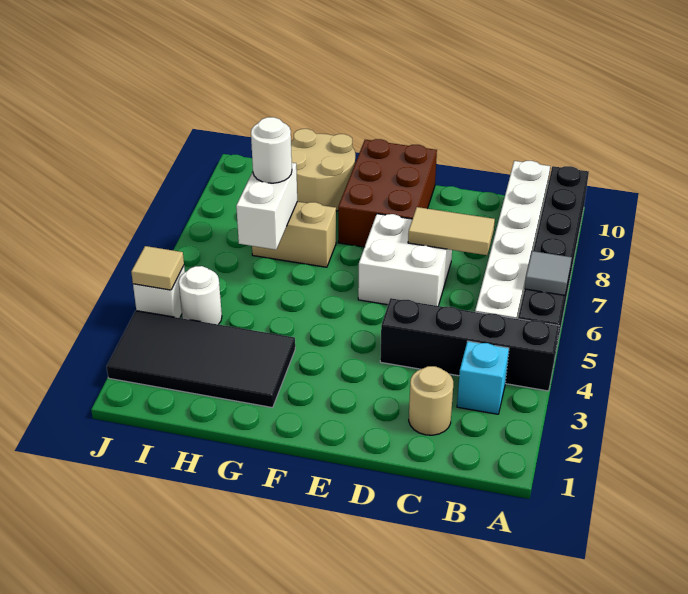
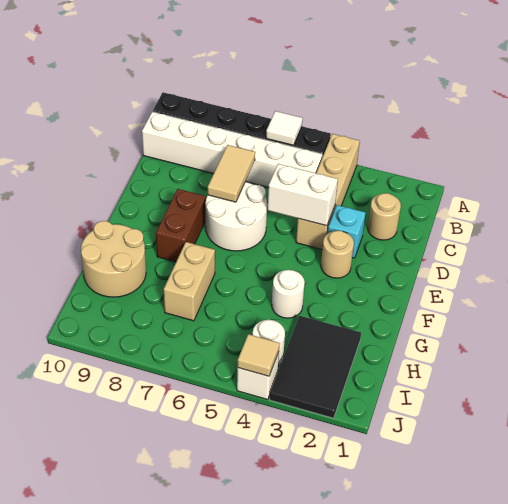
black brick A4:D4 level 1 -> tan brick A4:D4 level 1
grey tile A6 level 2 -> white tile A6 level 2
cyan brick B3 level 1 -> cyan brick D3 level 1
white brick D6:E7 level 1 -> white round brick D6:E7 level 1
none -> tan round brick E3 level 1
brown brick E8:F10 level 1 -> brown brick E8:F8 level 1
black tile G2:J3 level 1 -> black tile H2:J3 level 1
white brick H6:H7 level 2 -> white brick D4:D5 level 2
white round brick H7 level 3 -> white round brick G4 level 1

